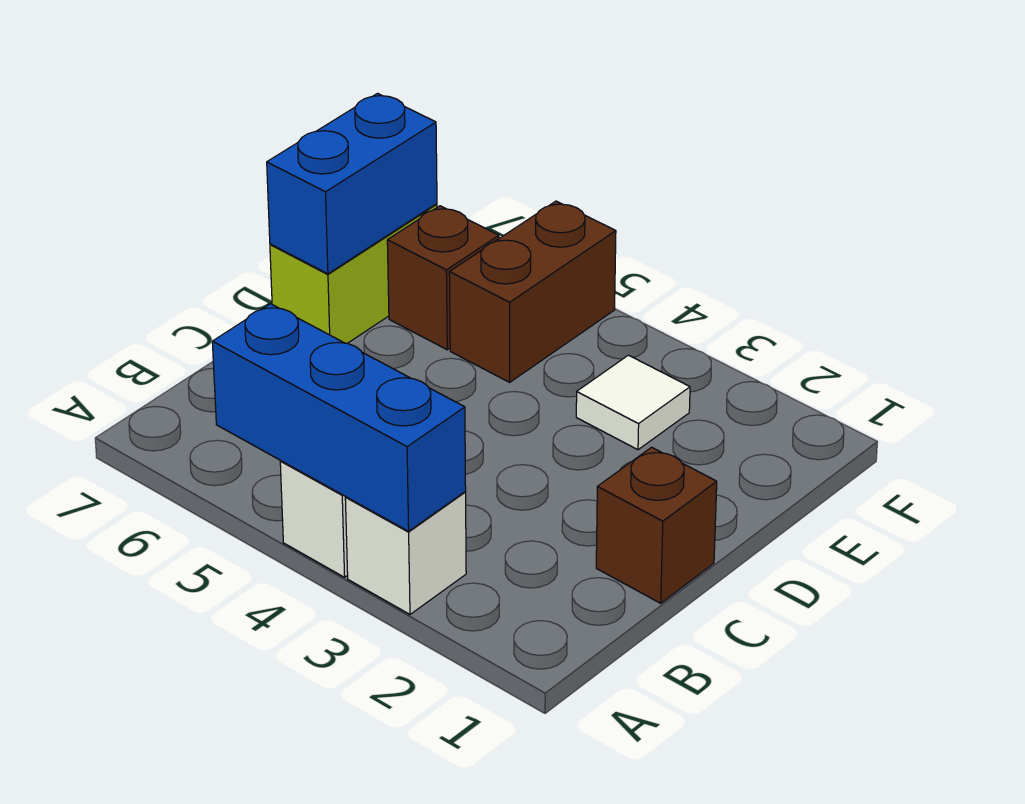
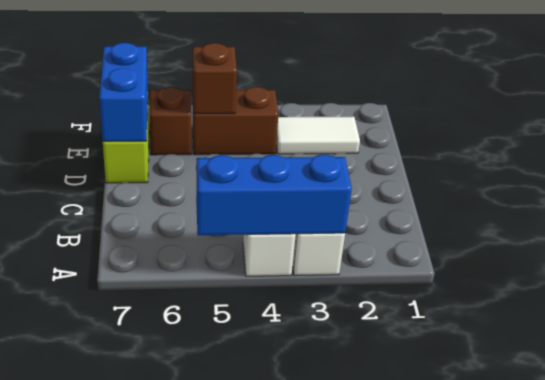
brown brick C1 level 1 -> brown brick E5 level 2
white tile E3 level 1 -> white tile E2:E3 level 1
brown brick E5:F5 level 1 -> brown brick E4:E5 level 1

